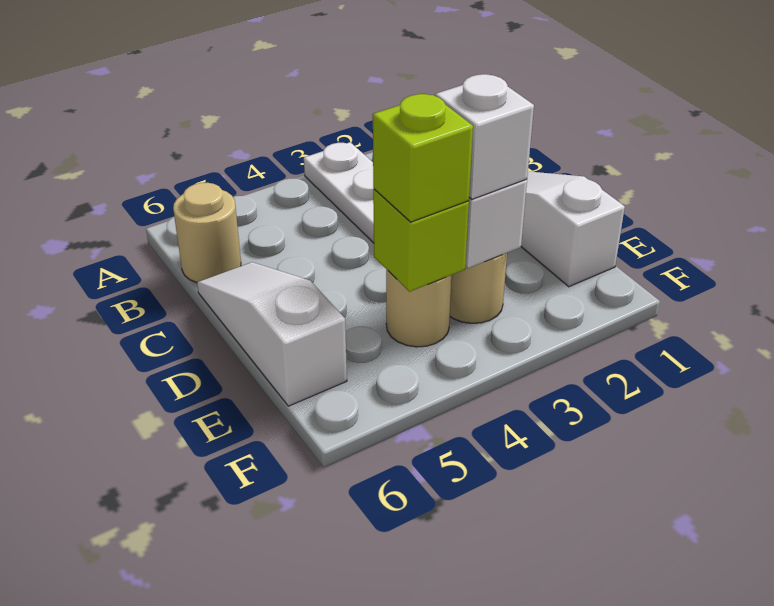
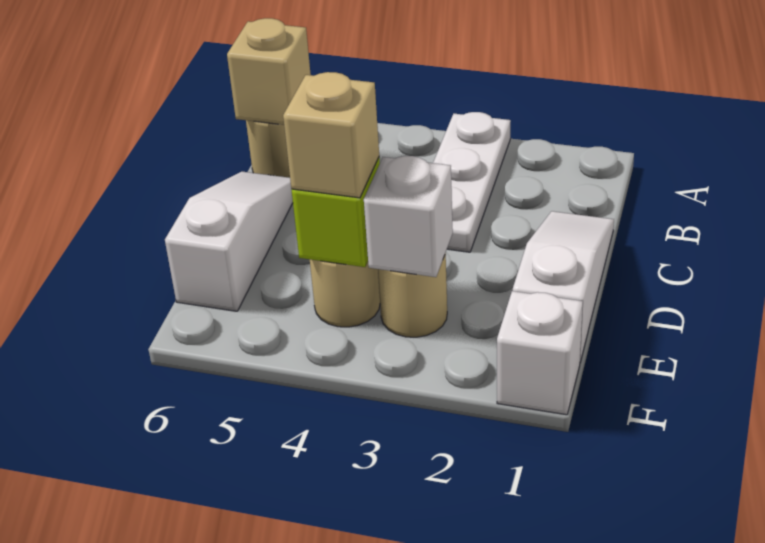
none -> tan brick B6 level 2
white brick E3 level 3 -> white brick F1 level 1
lime brick E4 level 3 -> tan brick E4 level 3

